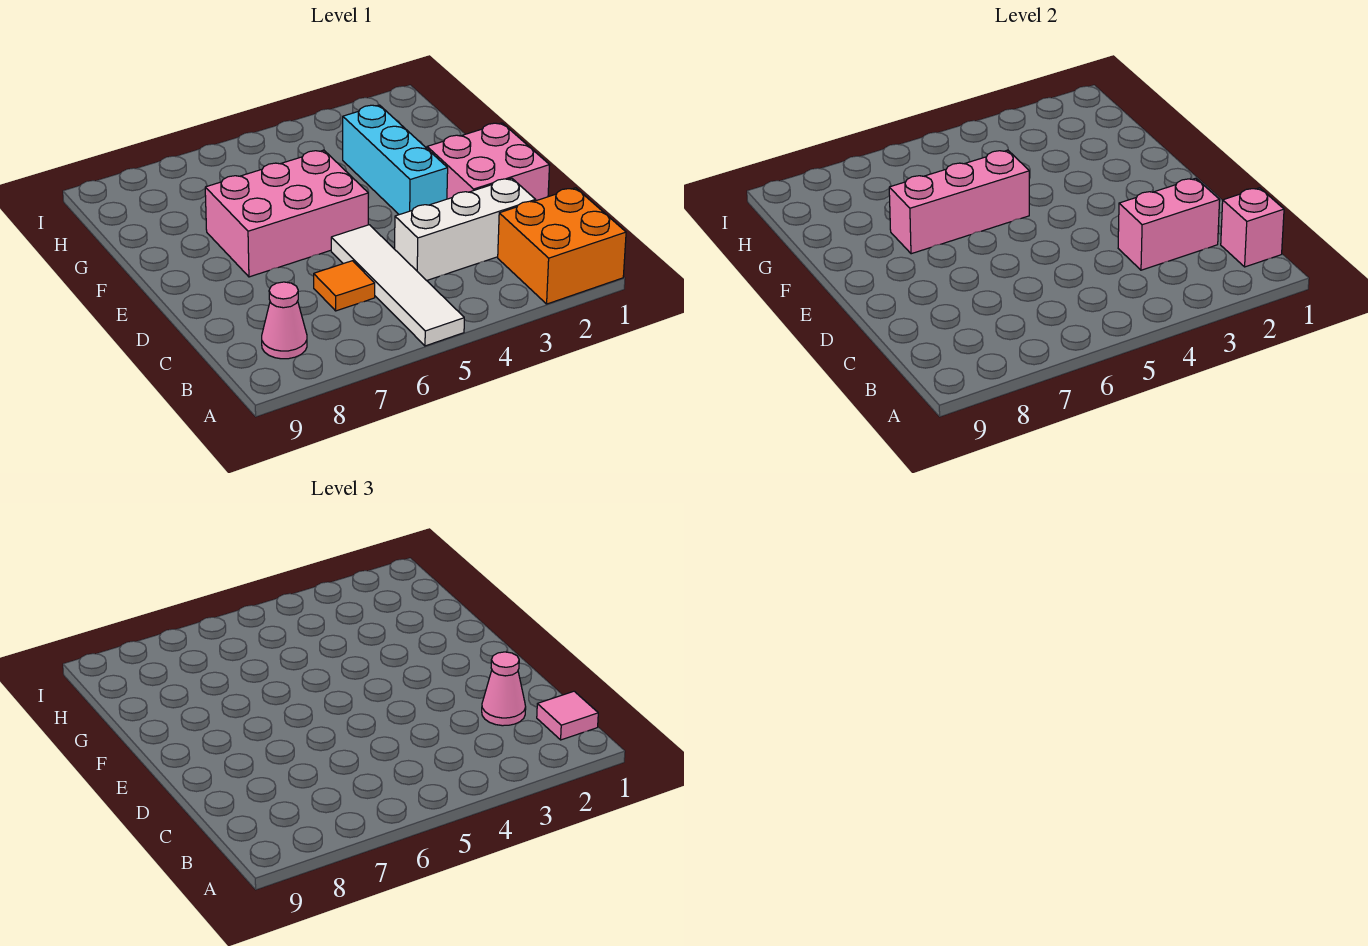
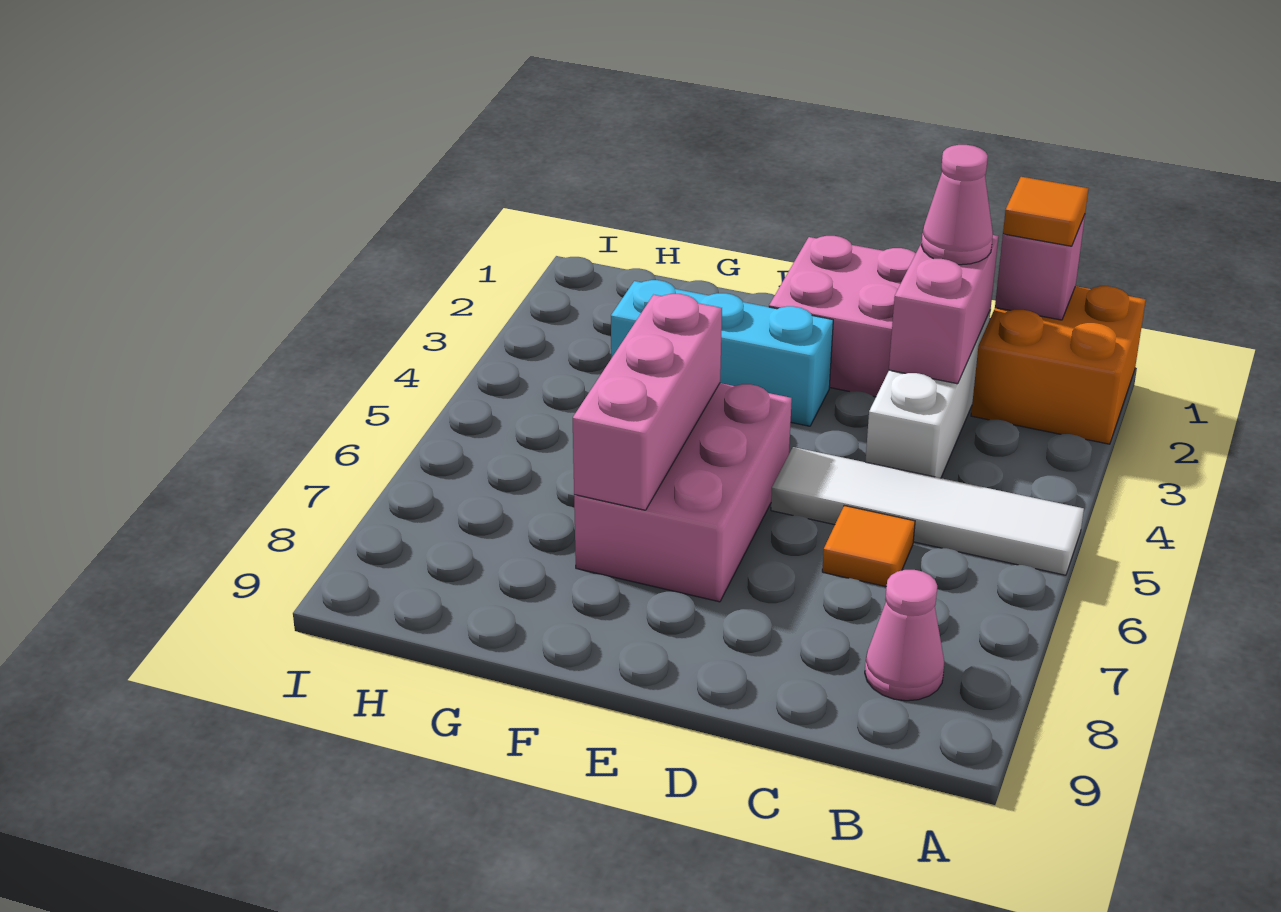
pink tile B1 level 3 -> orange tile B1 level 3

